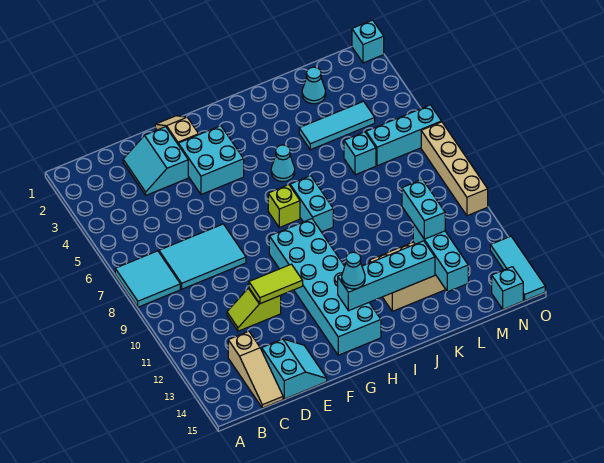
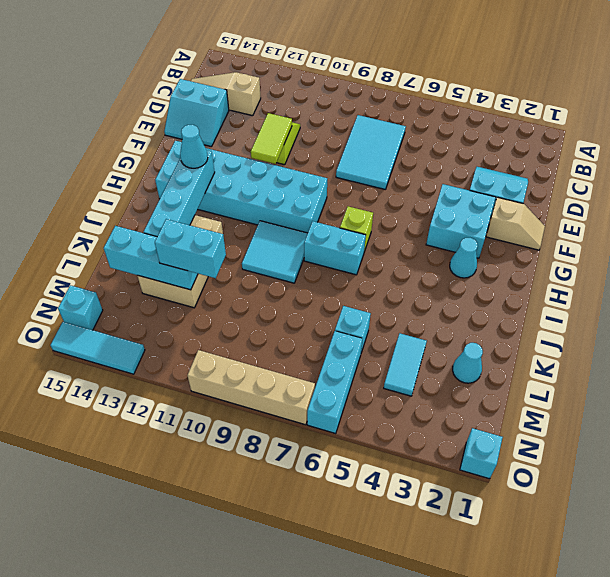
cyan tile A7:B8 level 1 -> cyan tile I9:J10 level 1
cyan cone I5 level 1 -> cyan cone H3 level 1
cyan tile K4:M4 level 1 -> cyan tile L4:M4 level 1

